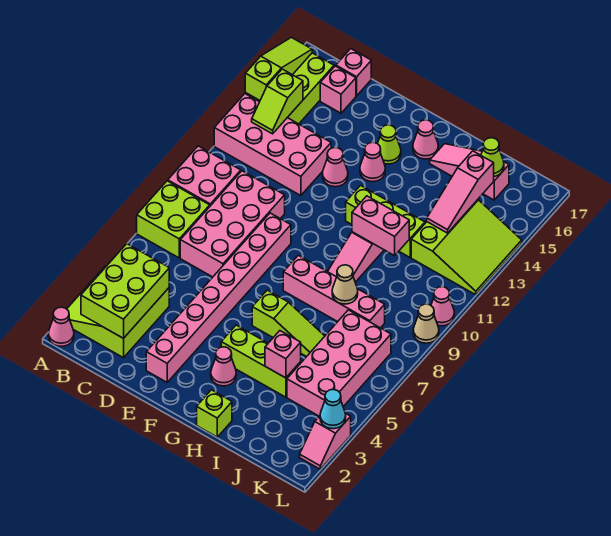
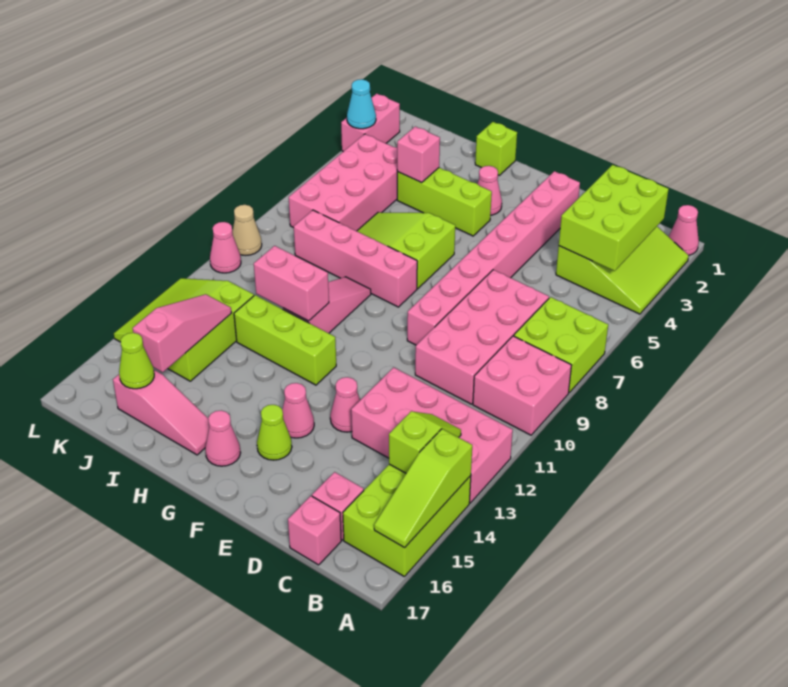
lime slope G6:I6 level 1 top G -> lime slope G6:I7 level 1 top G
tan cone I8 level 2 -> none
pink slope L2:L3 level 1 top 3 -> pink brick L2:L3 level 1

